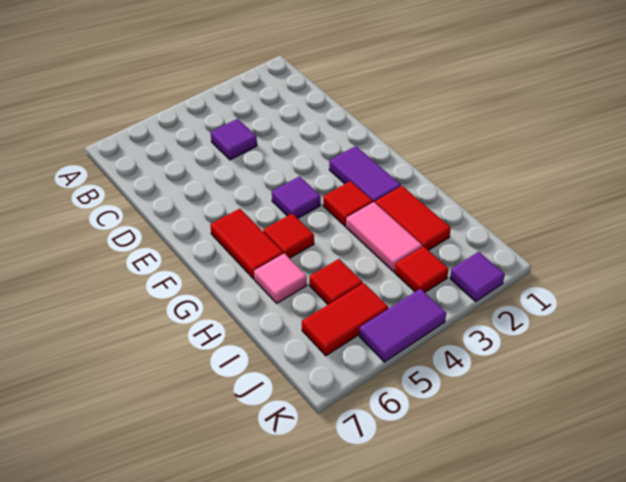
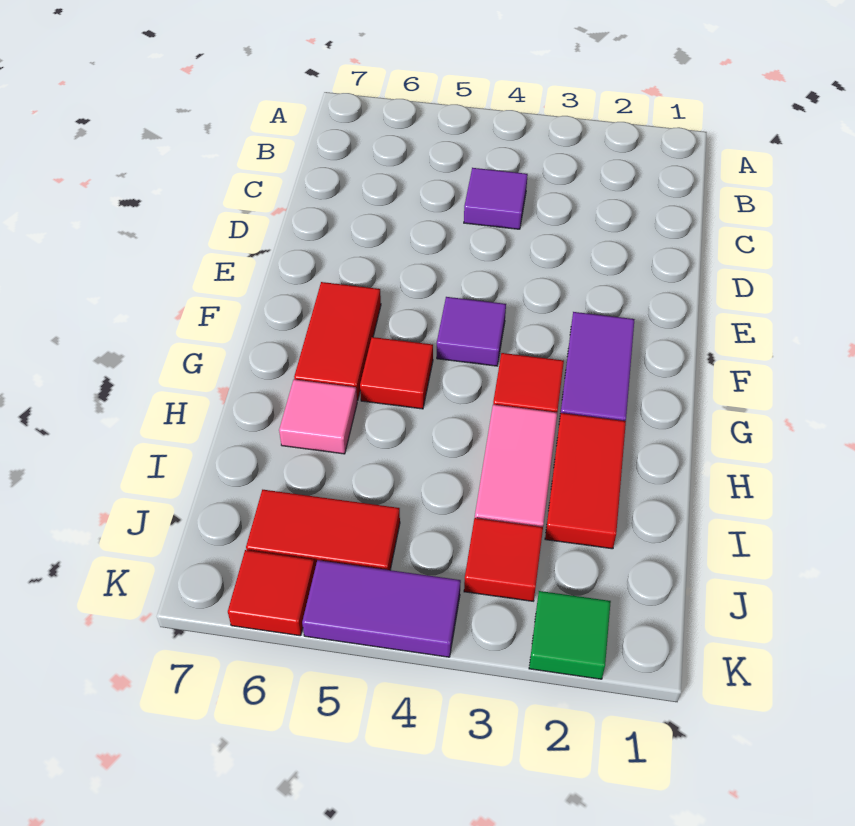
red tile I5 level 1 -> red tile K6 level 1
purple tile K2 level 1 -> green tile K2 level 1

